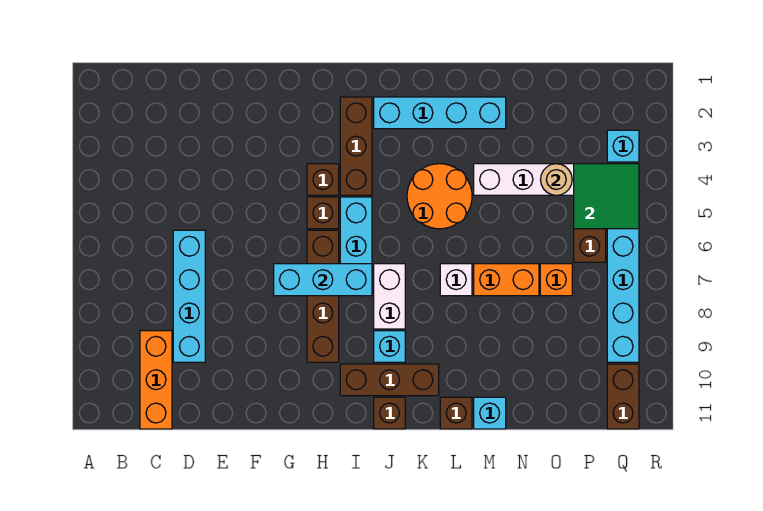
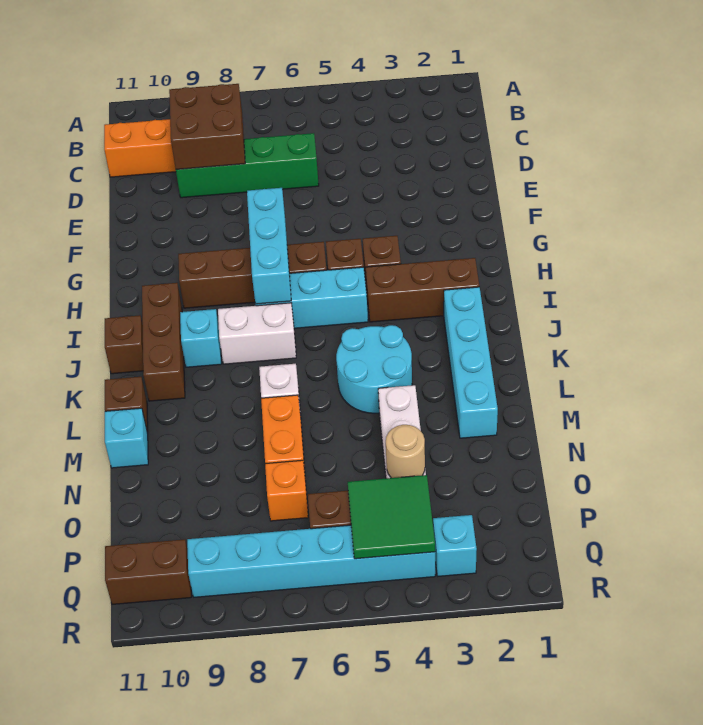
none -> brown brick C8:D9 level 2
cyan brick D6:D9 level 1 -> green brick D6:D9 level 1
orange round brick K4:L5 level 1 -> cyan round brick K4:L5 level 1

